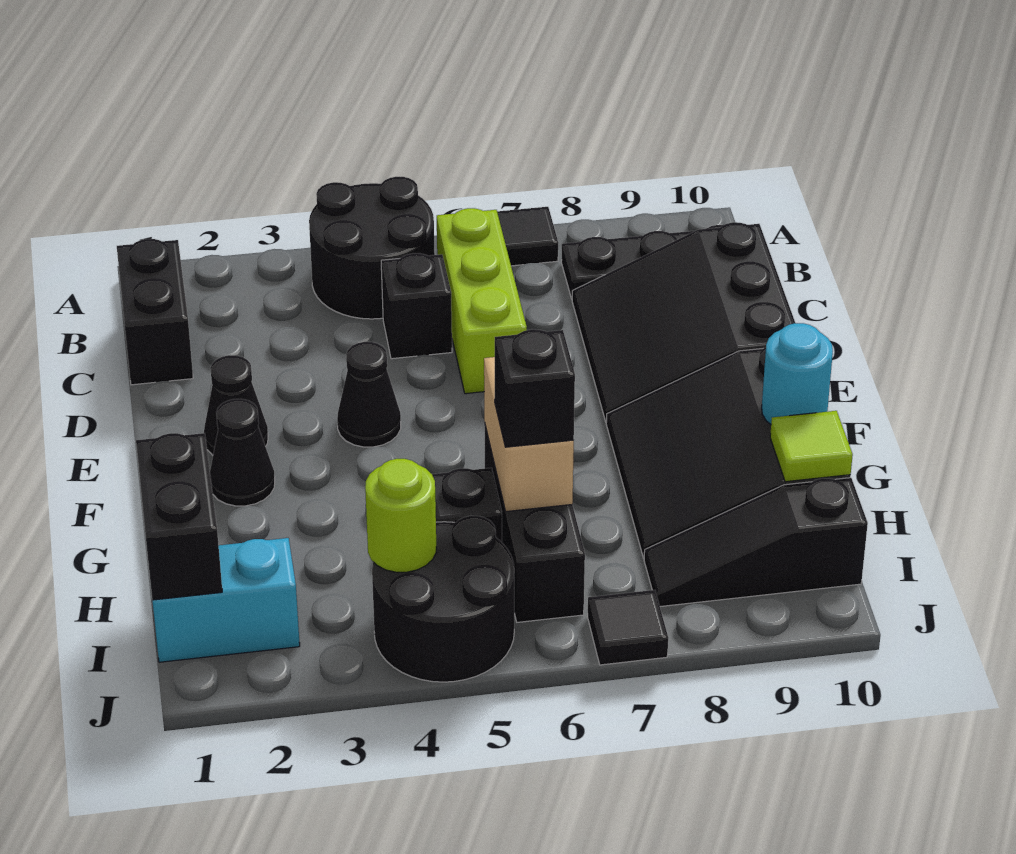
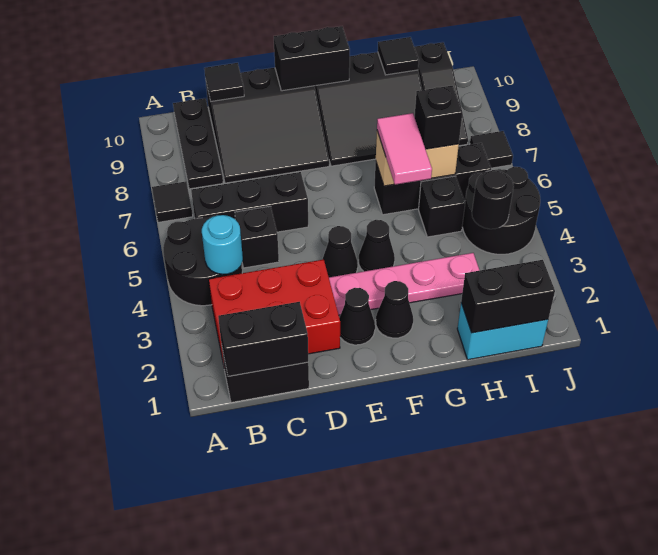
none -> black brick B1:C1 level 2
none -> red brick B2:D3 level 1
lime brick B6:D6 level 1 -> black brick B6:D6 level 1
none -> black tile C10 level 2
none -> pink plate E3:H3 level 1
none -> black brick E10:F10 level 2
none -> black cone F4 level 1
none -> pink tile G5:G6 level 3
cyan round brick G10 level 2 -> cyan round brick B4 level 2
lime tile H10 level 2 -> black tile H10 level 2
cyan brick I1:I2 level 1 -> cyan brick H1:I1 level 1
lime round brick I4 level 2 -> black round brick I4 level 2

